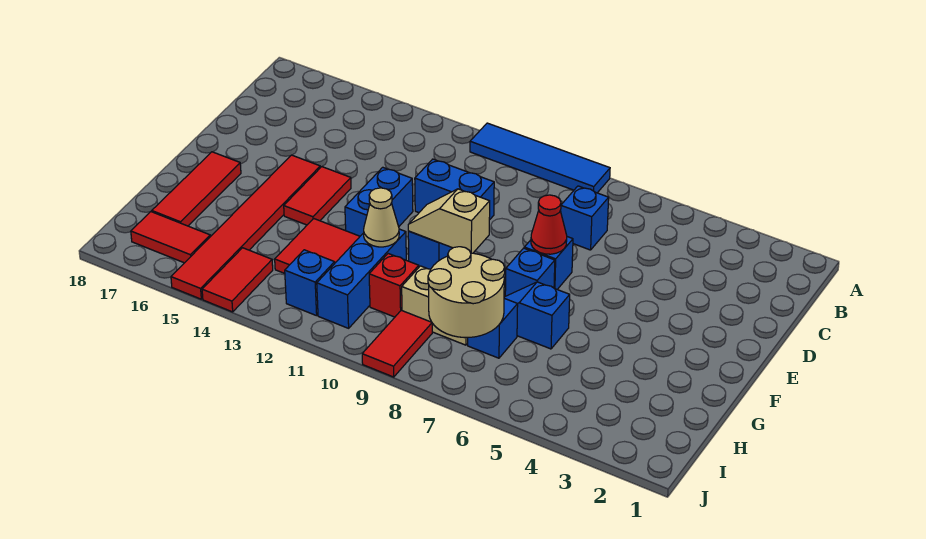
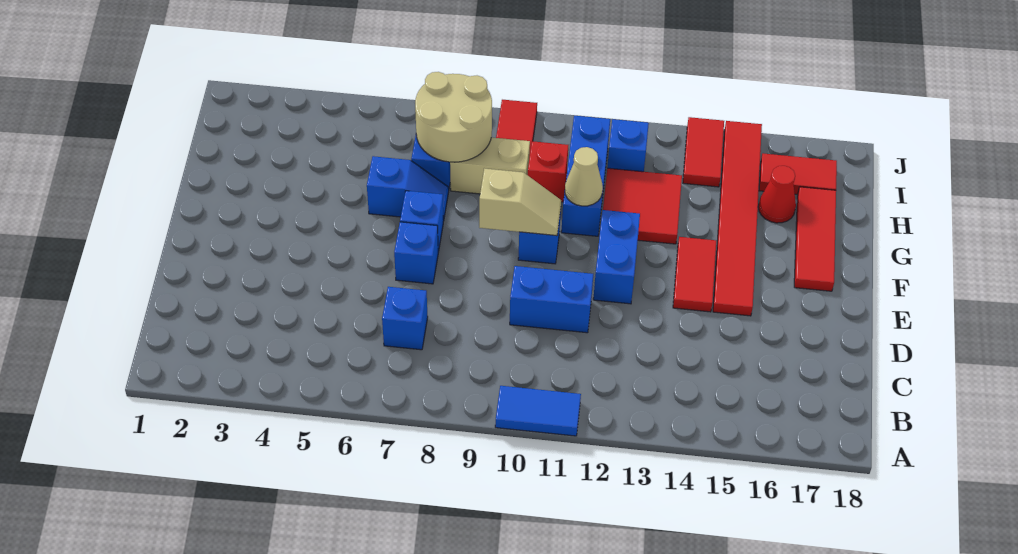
blue tile A8:A11 level 1 -> blue tile A10:A11 level 1
red cone E7 level 2 -> red cone H16 level 1

